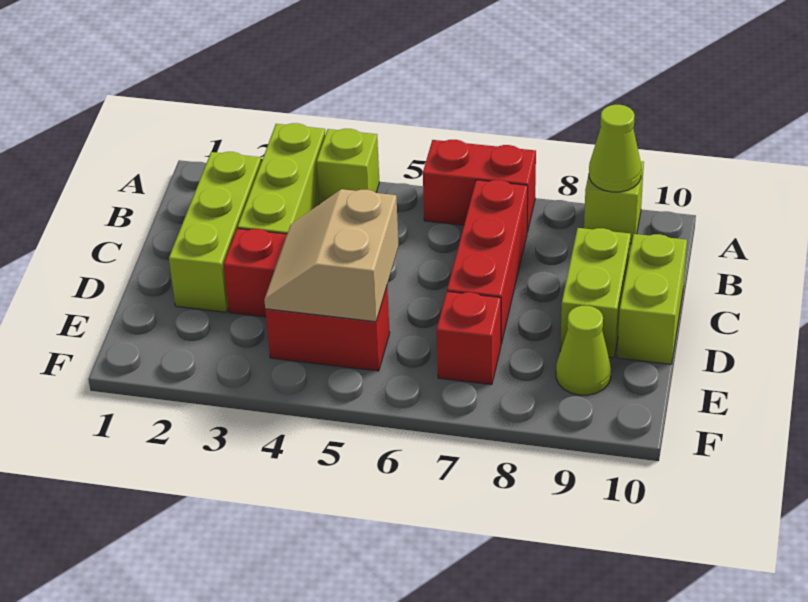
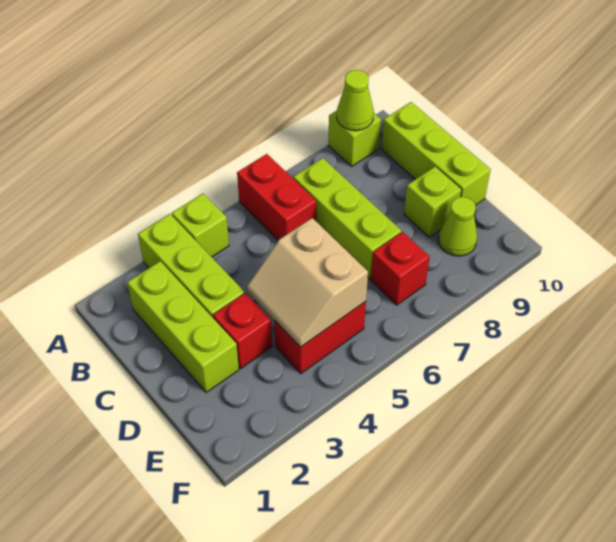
red brick A6:A7 level 1 -> red brick A6:B6 level 1
red brick B7:D7 level 1 -> lime brick B7:D7 level 1
lime brick C9:D9 level 1 -> lime brick D9 level 1
lime brick C10:D10 level 1 -> lime brick B10:D10 level 1

